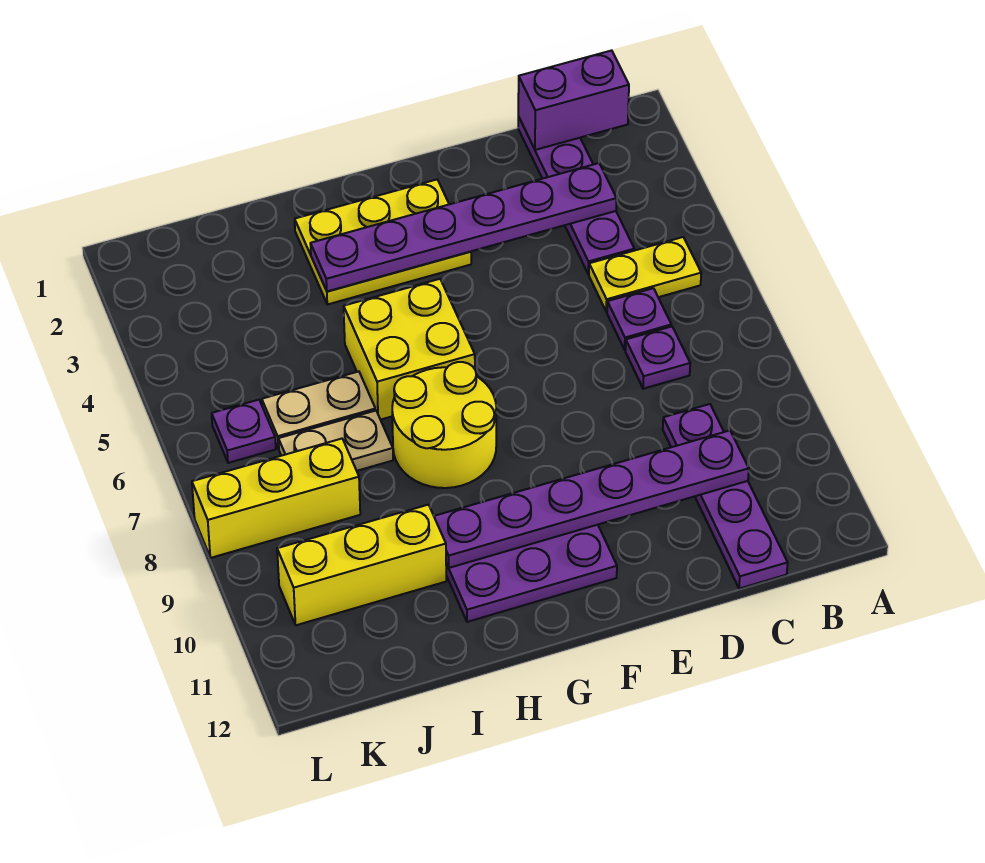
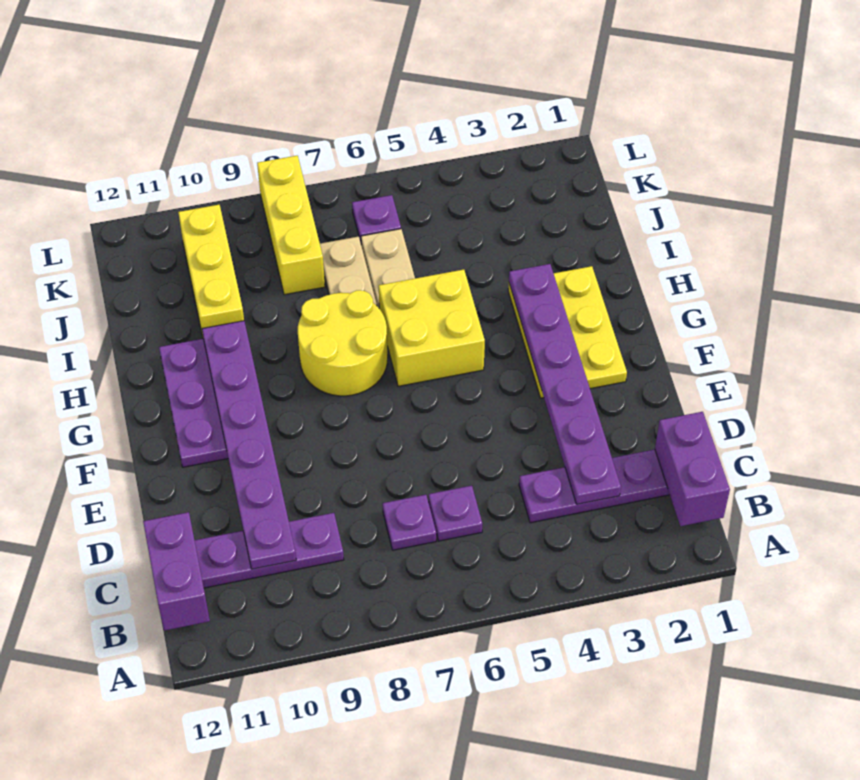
yellow plate B5:C5 level 1 -> none
none -> purple brick B12:C12 level 2

